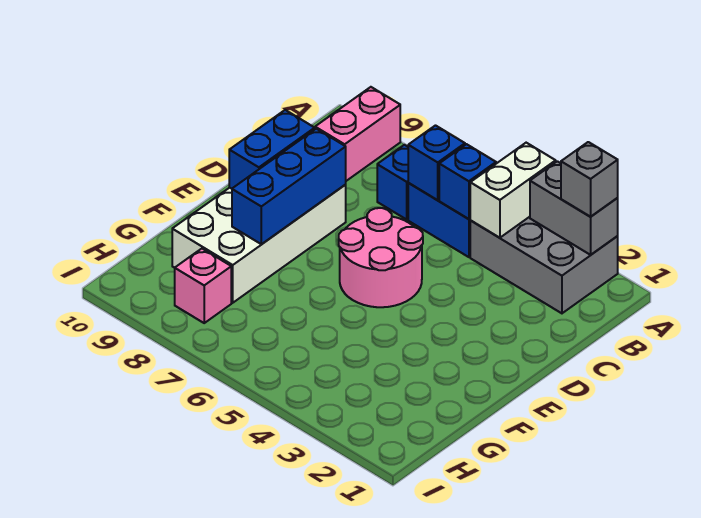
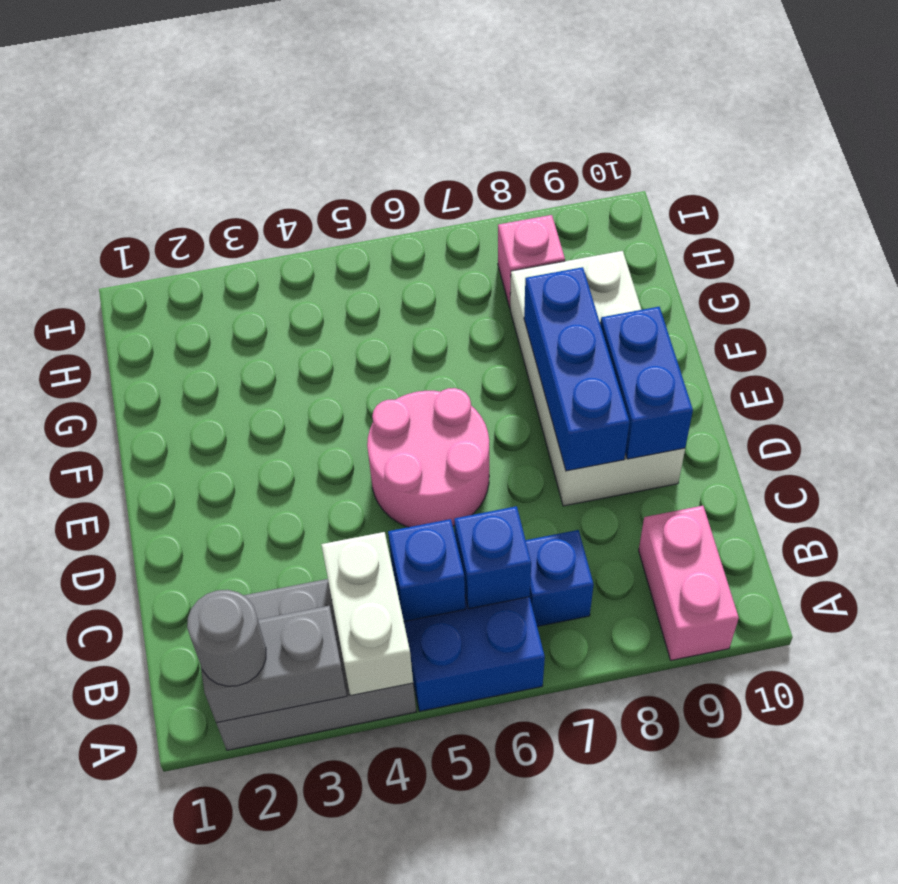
grey brick A2 level 3 -> grey round brick A2 level 3

